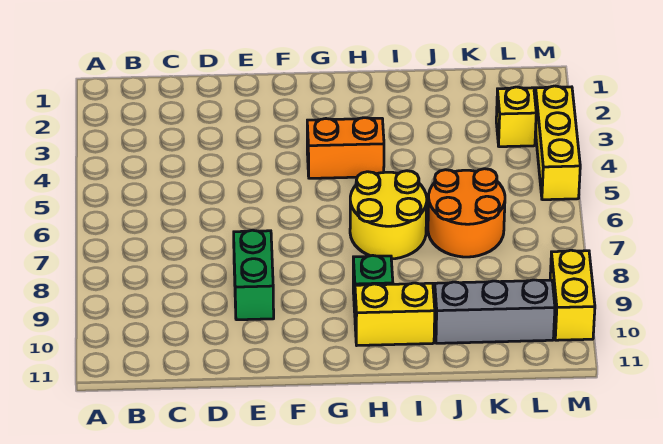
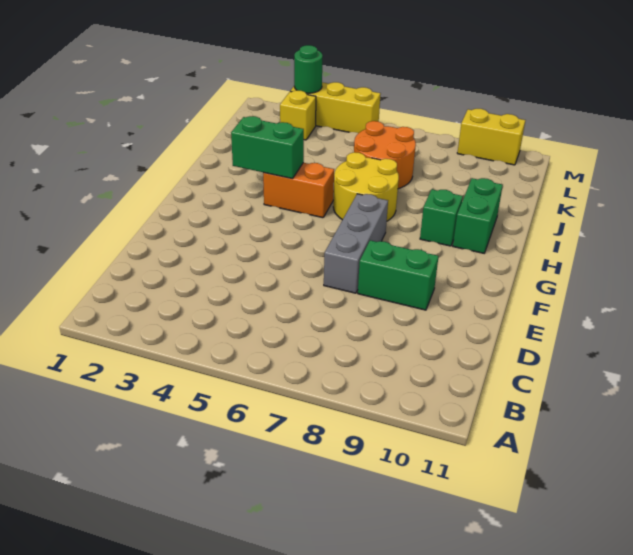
orange brick G4:H4 level 1 -> orange brick H4:H5 level 1
none -> green brick H3:H4 level 2
yellow brick H10:I10 level 1 -> green brick H10:I10 level 1
grey brick J10:L10 level 1 -> grey brick E7:G7 level 1
none -> green round brick M3 level 2

